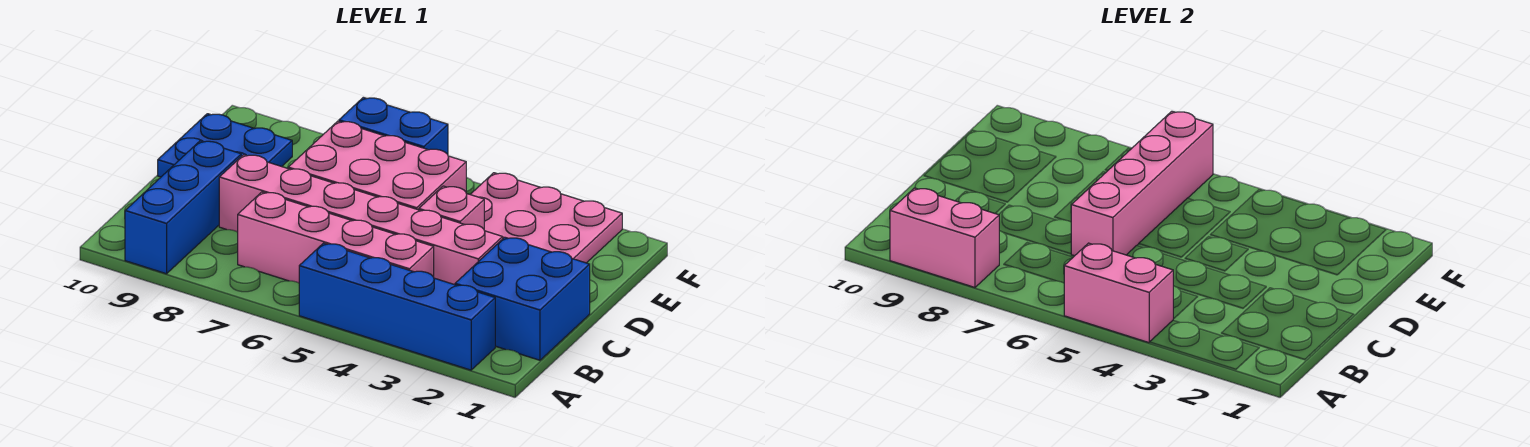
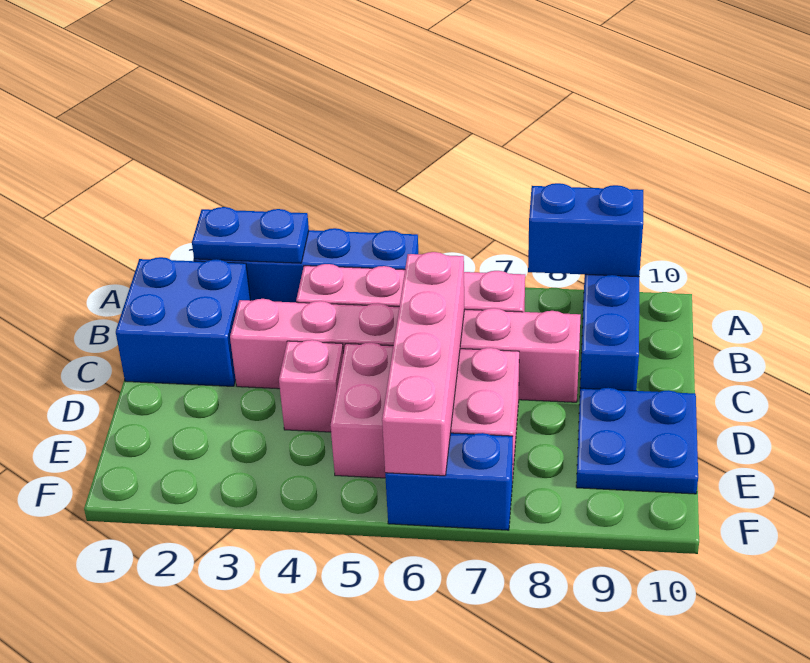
none -> blue plate A2:A3 level 2
pink brick A4:A5 level 2 -> none
pink brick A8:A9 level 2 -> blue brick A8:A9 level 2
pink plate E2:F4 level 1 -> none

